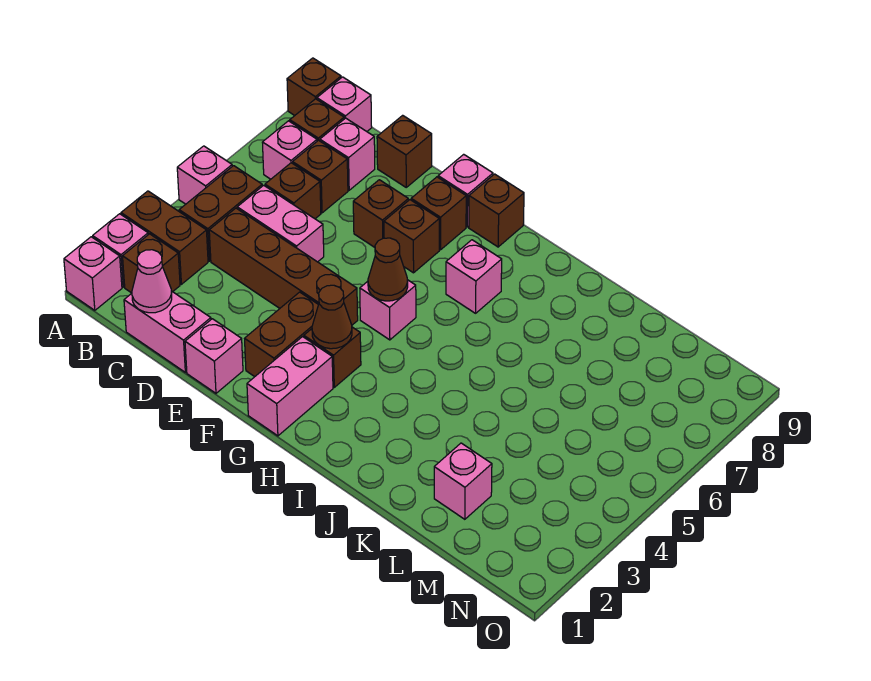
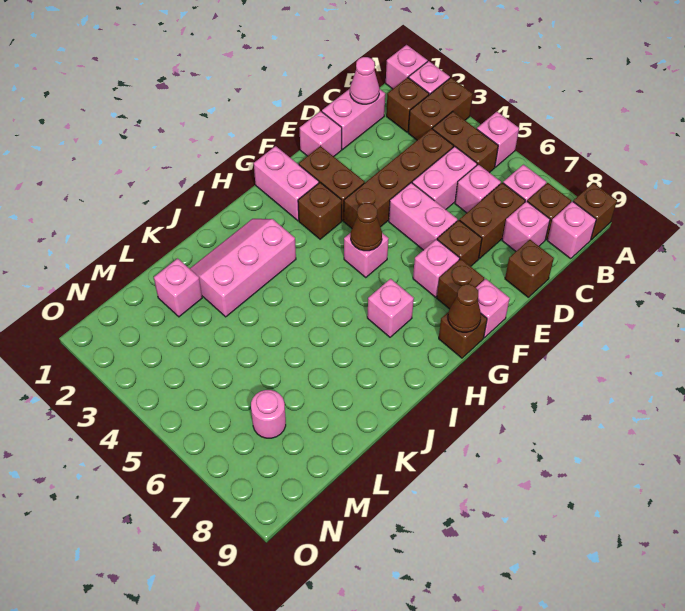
brown brick C6 level 1 -> pink brick C6 level 1
brown brick C7 level 1 -> brown brick C7:D7 level 1
none -> pink brick E5:E6 level 1
brown brick F7 level 1 -> pink brick F7 level 1
brown cone G3 level 2 -> brown cone G9 level 2
none -> pink slope I2:K3 level 1 top 3
none -> pink round brick M7 level 1

